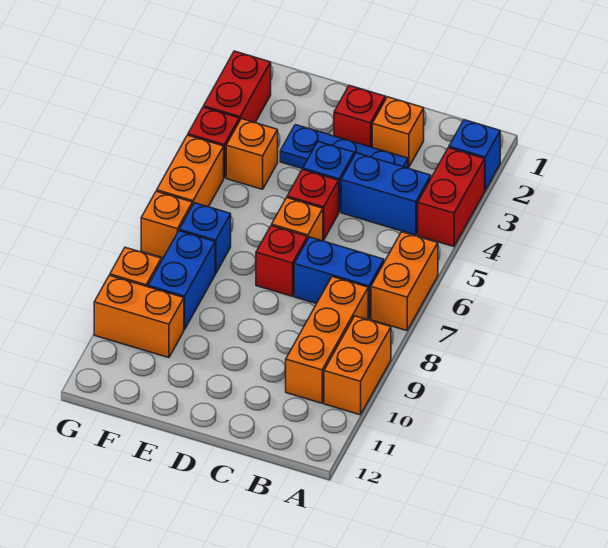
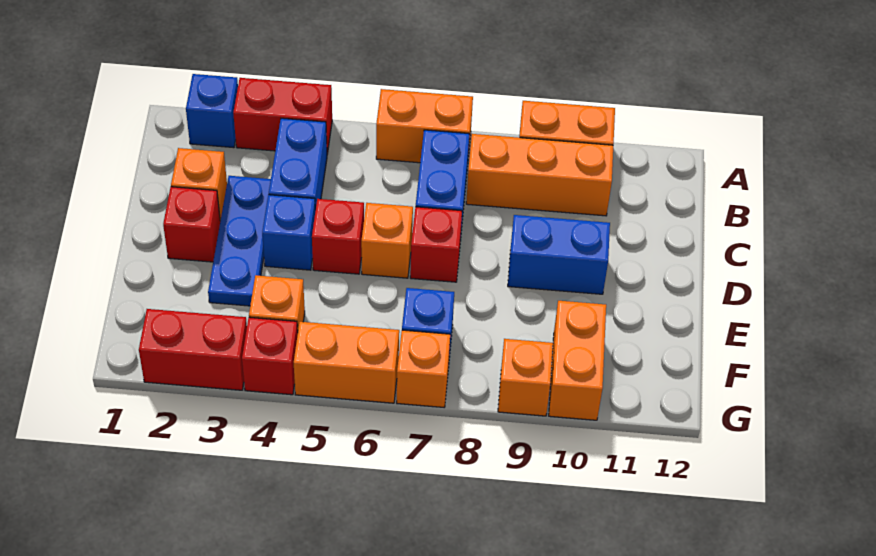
blue brick F8:F9 level 1 -> blue brick D9:D10 level 1

